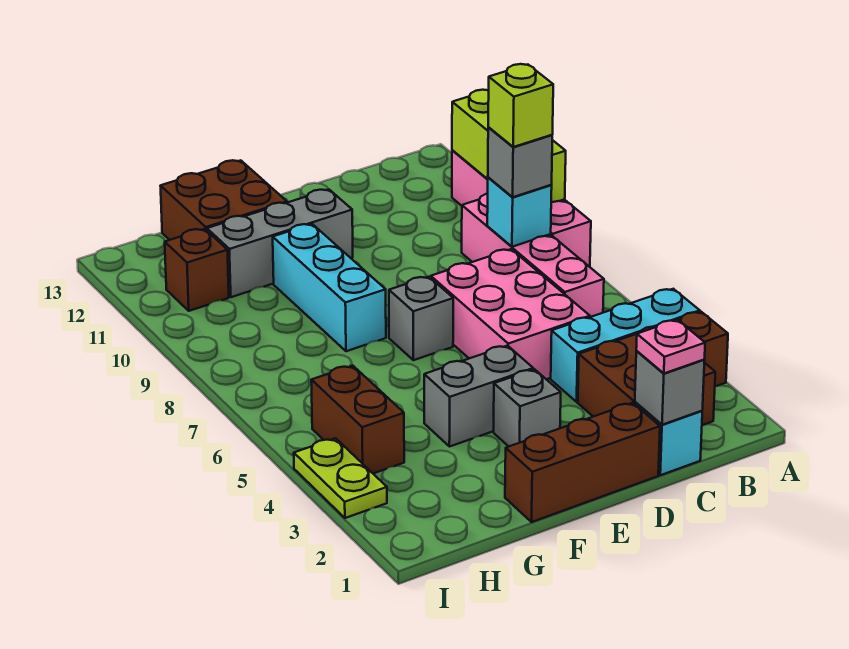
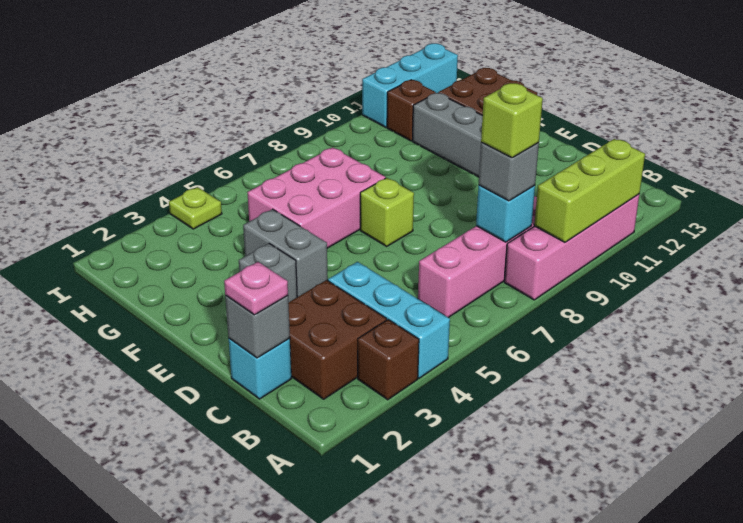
pink brick C5:D7 level 1 -> pink brick F5:G7 level 1
brown brick D1:F1 level 1 -> none
grey brick E7 level 1 -> lime brick E7 level 1
cyan brick F8:F10 level 1 -> cyan brick I11:I13 level 1
brown brick H4:H5 level 1 -> none
lime plate I3:I4 level 1 -> lime plate I4 level 1

